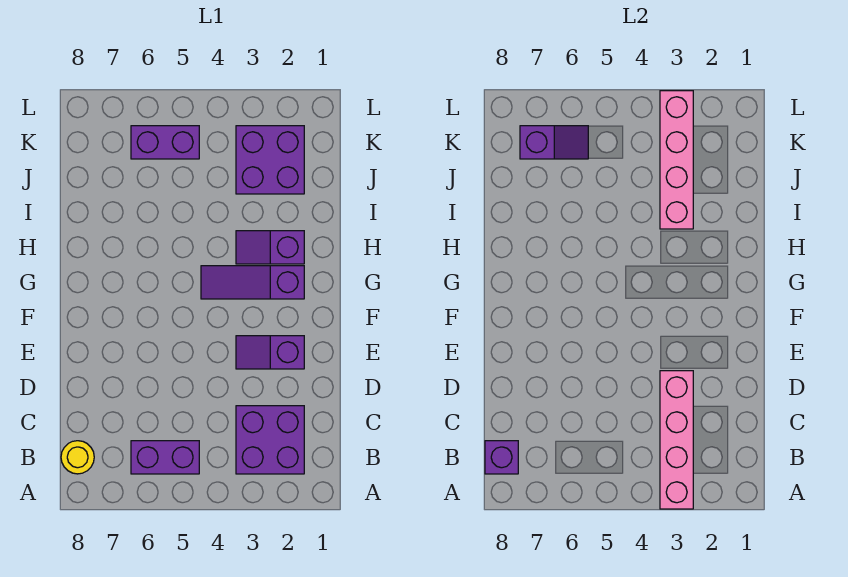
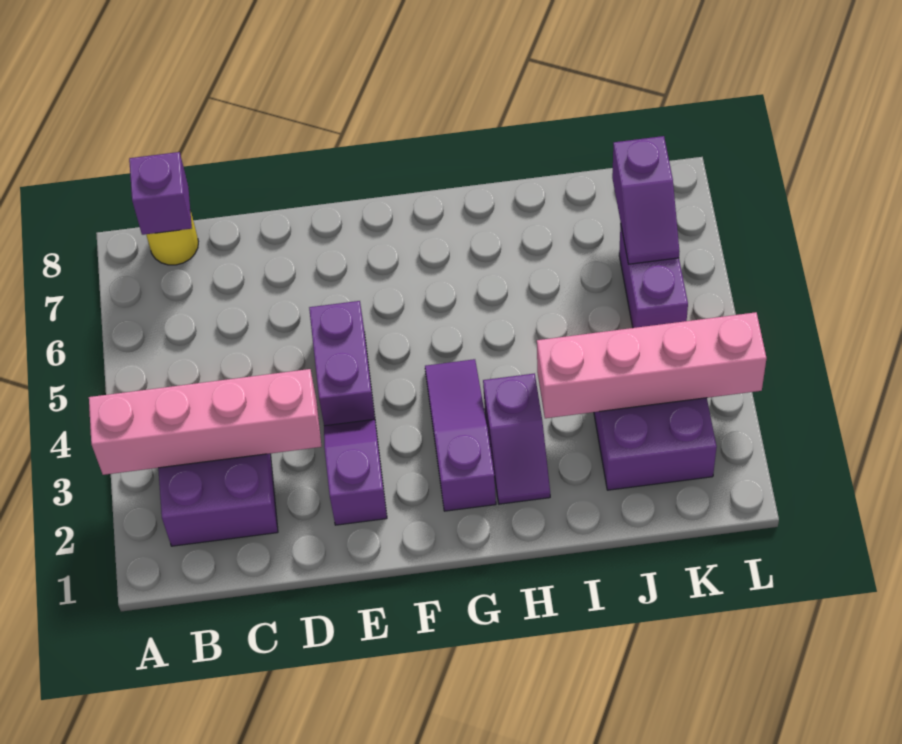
purple brick B5:B6 level 1 -> purple brick E4:E5 level 1
purple slope H2:H3 level 1 top 2 -> purple slope H2:H3 level 1 top 3

